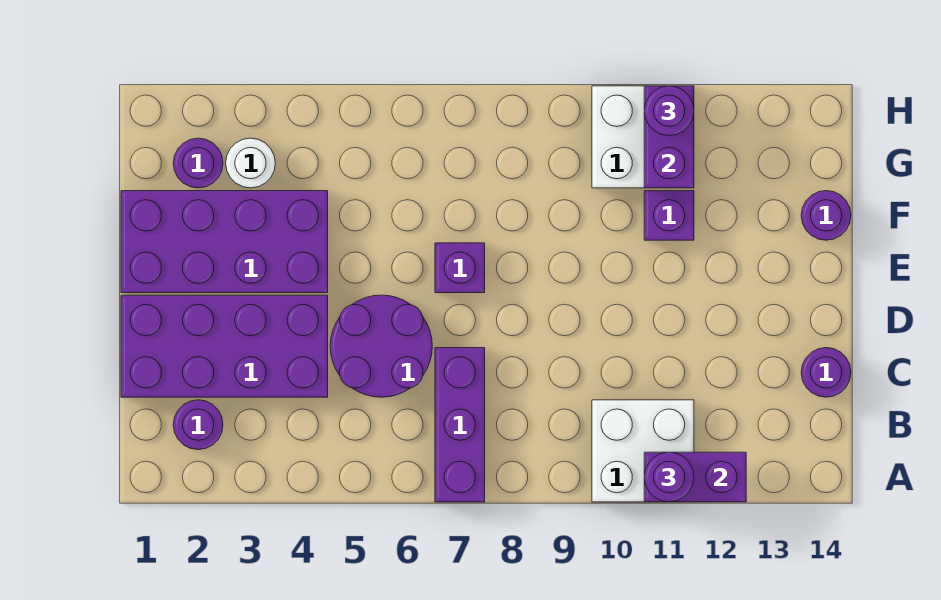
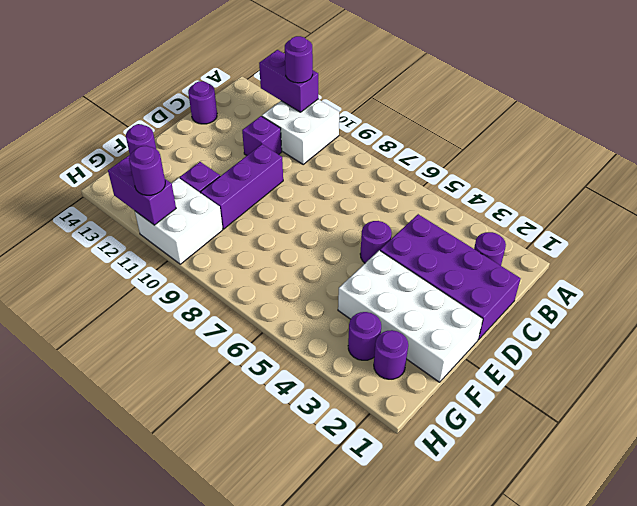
purple brick A7:C7 level 1 -> purple brick D10:F10 level 1
purple round brick C5:D6 level 1 -> purple round brick D5 level 1
purple brick E1:F4 level 1 -> white brick E1:F4 level 1
purple brick E7 level 1 -> purple brick C11 level 1
white round brick G3 level 1 -> purple round brick G3 level 1
purple brick G11:H11 level 2 -> purple brick H11:H12 level 2

